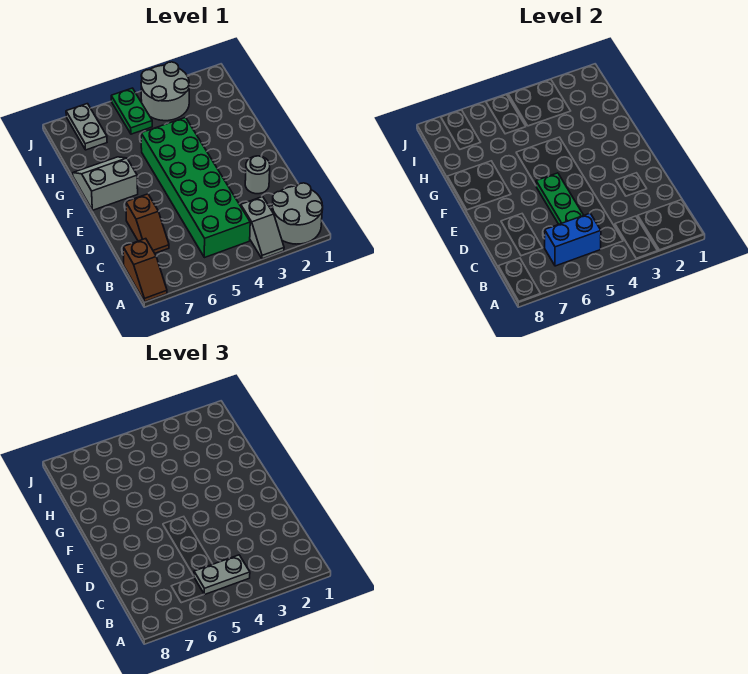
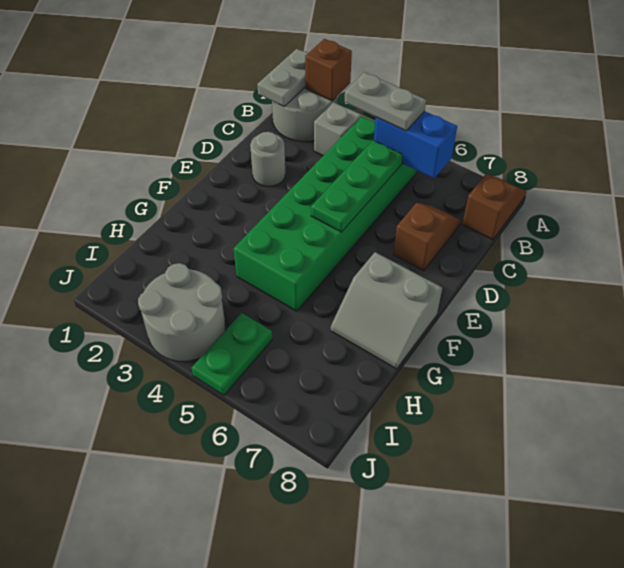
none -> brown brick A2 level 2
grey plate I7:J7 level 1 -> grey plate A1:B1 level 2

